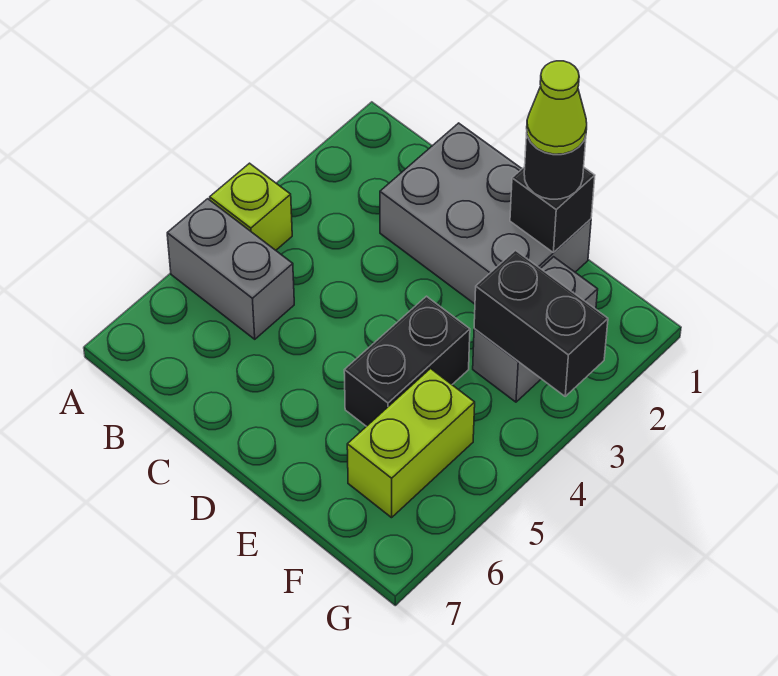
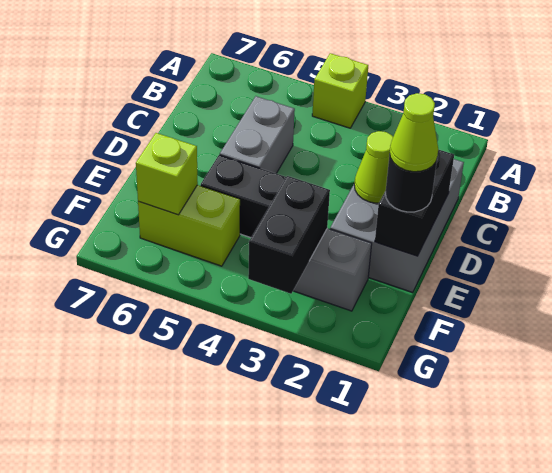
grey brick A5:B5 level 1 -> grey brick C5:D5 level 1
none -> lime cone D2 level 2
black brick E1 level 2 -> black brick D1:E1 level 2
none -> lime brick F6 level 2

